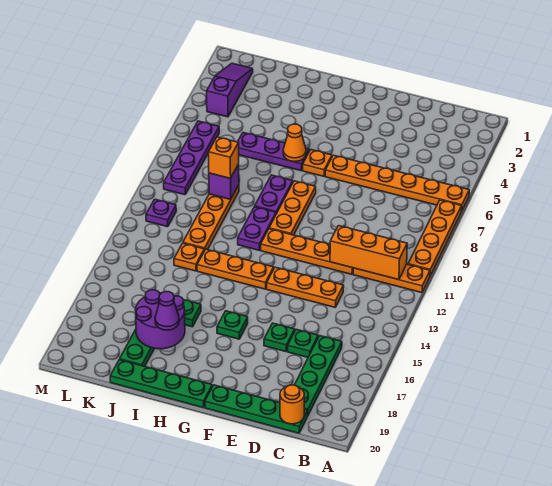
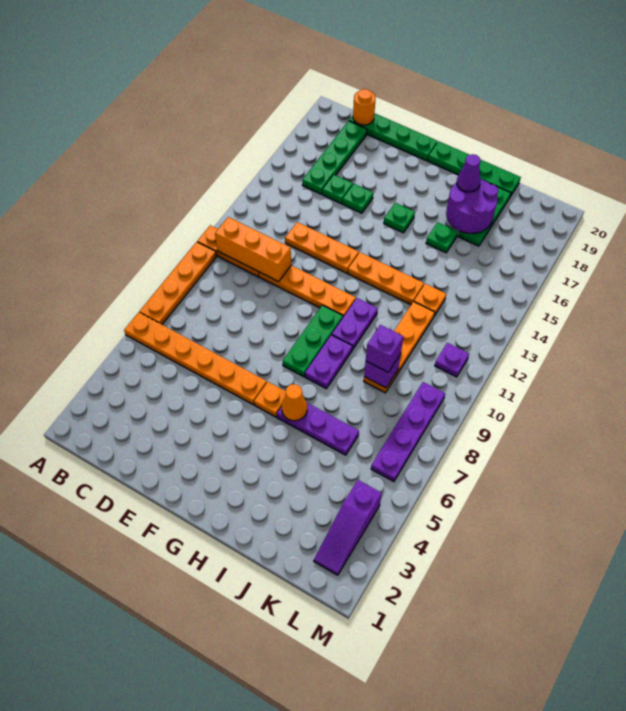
orange plate G8:G10 level 1 -> green plate G8:G10 level 1
orange brick J9 level 3 -> purple brick J9 level 3

